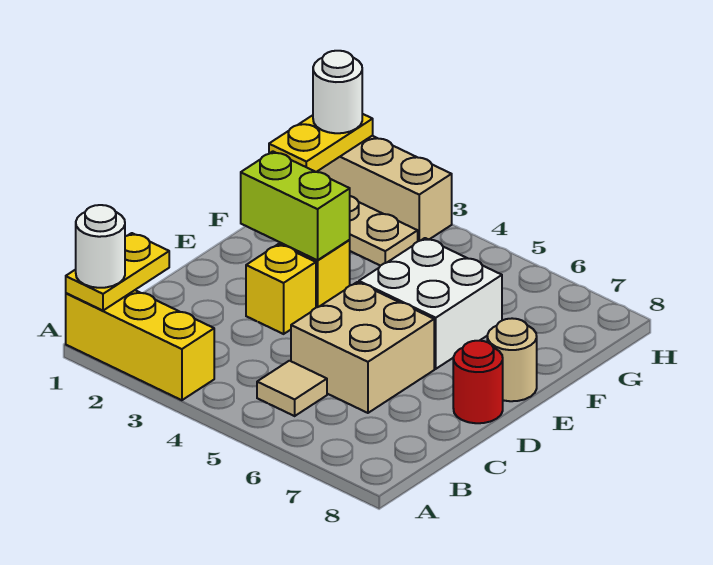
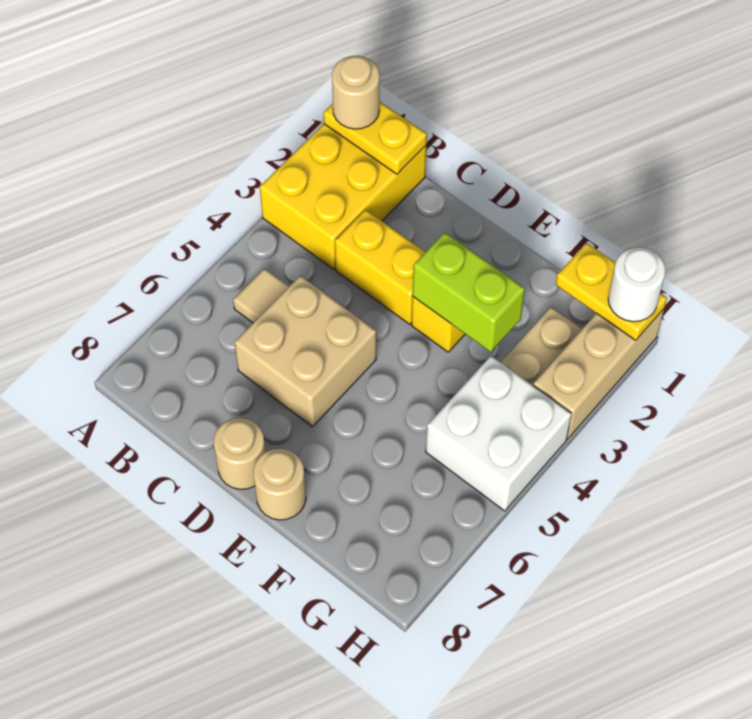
yellow brick A1:A3 level 1 -> yellow brick A1:B3 level 1
white round brick A1 level 3 -> tan round brick A1 level 3
yellow brick D3 level 1 -> yellow brick C3:D3 level 1
red round brick D8 level 1 -> tan round brick D8 level 1
lime brick E2:E3 level 2 -> lime brick E3:F3 level 2
white brick E5:F6 level 1 -> white brick G4:H5 level 1

